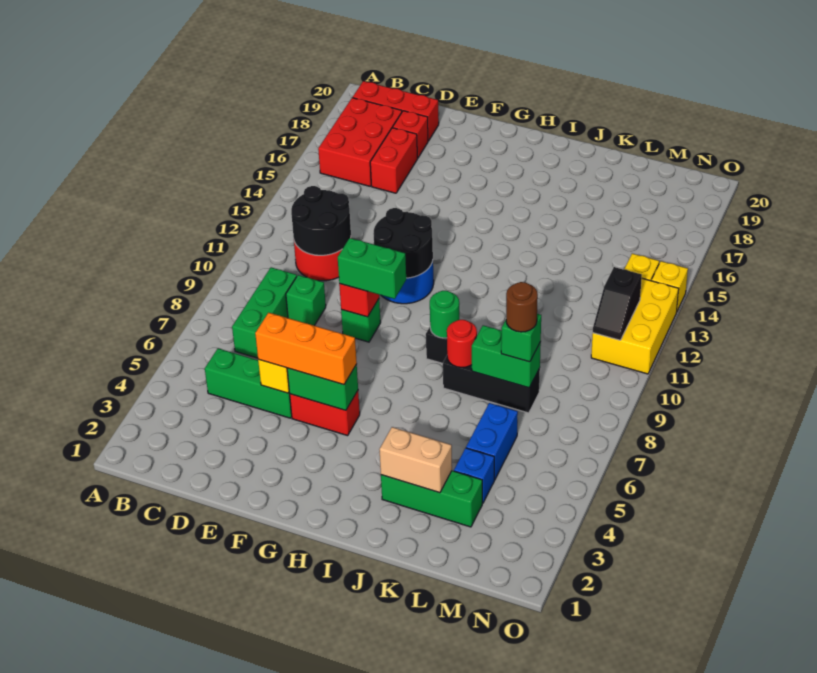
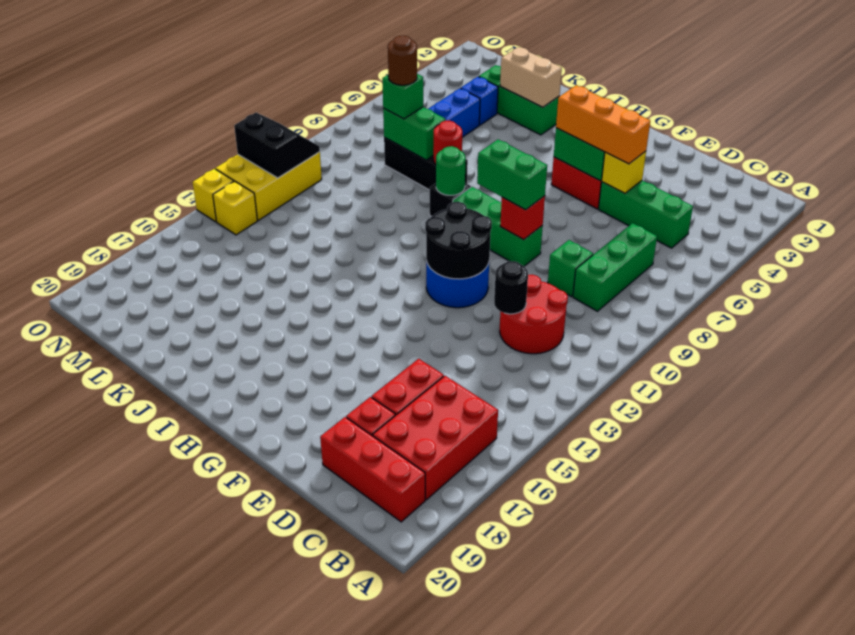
black round brick C11:D12 level 2 -> black round brick D12 level 2
green brick F9 level 1 -> green brick F9:H9 level 1
black slope N11:N12 level 2 top 12 -> black slope N11:O12 level 2 top 12

